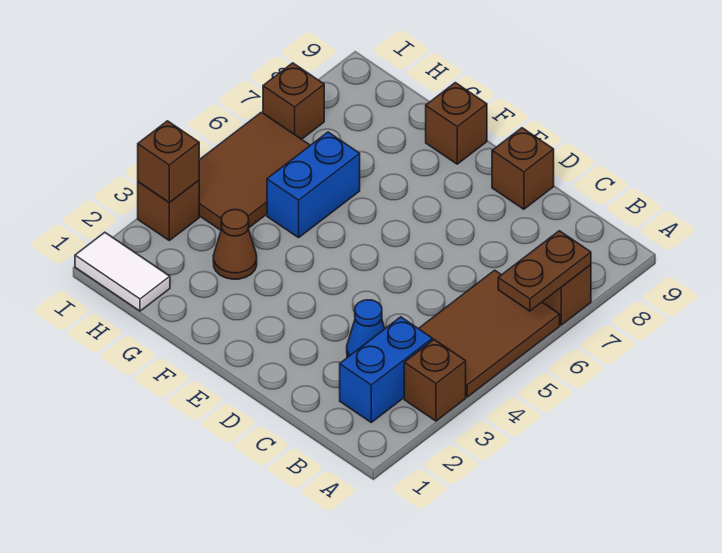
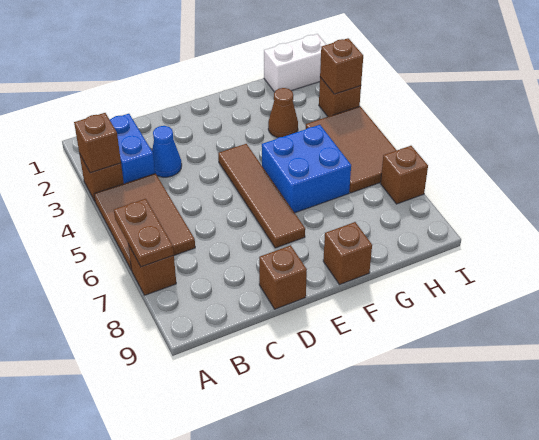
none -> brown brick A3 level 2
none -> brown tile E4:E7 level 1
blue brick G5:G6 level 1 -> blue brick F5:G6 level 1
white tile H1:I1 level 1 -> white brick H1:I1 level 1

